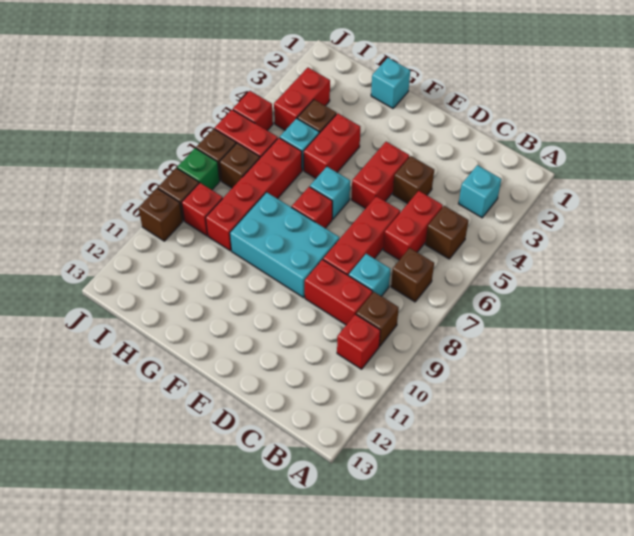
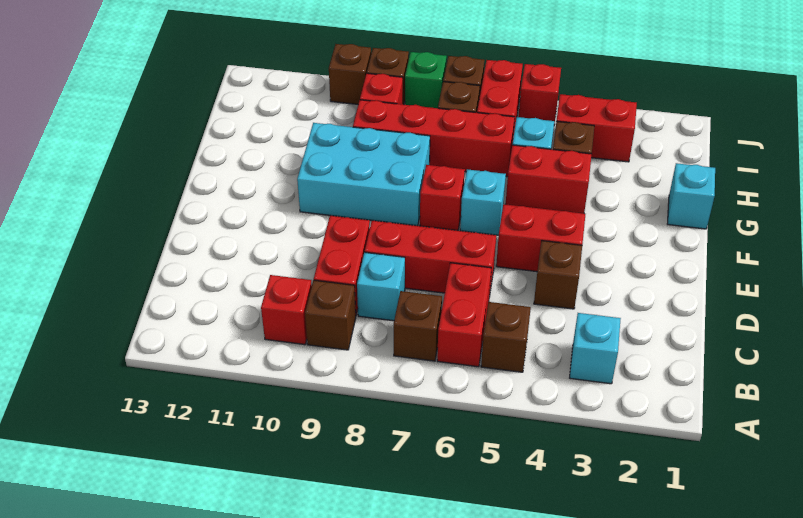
red brick C5:C6 level 1 -> red brick B6:C6 level 1
cyan brick E8:G9 level 1 -> cyan brick F8:G10 level 1

